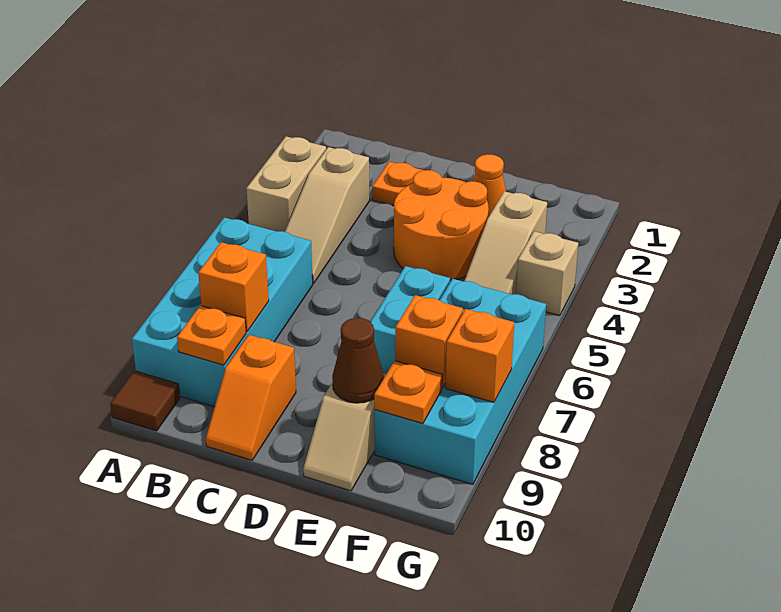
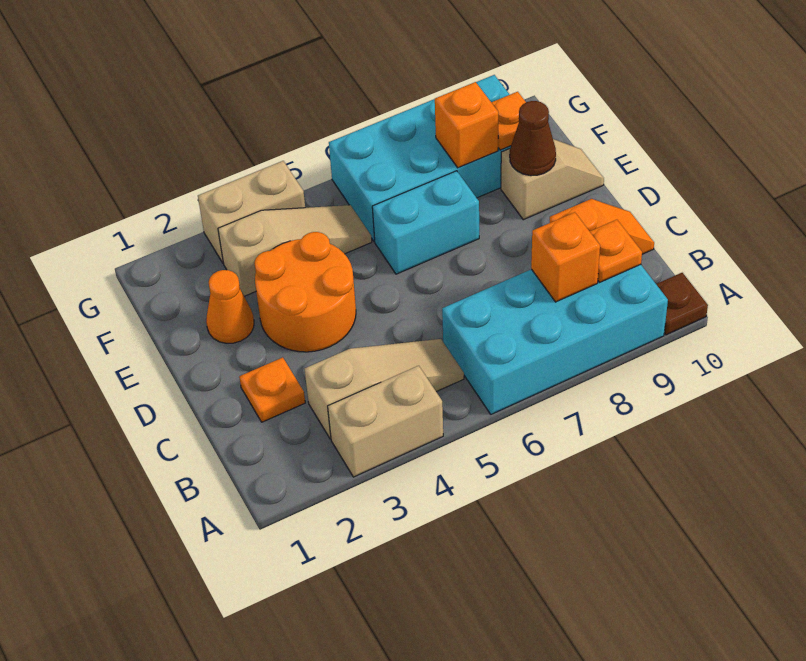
brown tile A10 level 1 -> brown plate A10 level 1
tan brick G4 level 1 -> tan brick G3:G4 level 1
orange brick G8 level 2 -> none

